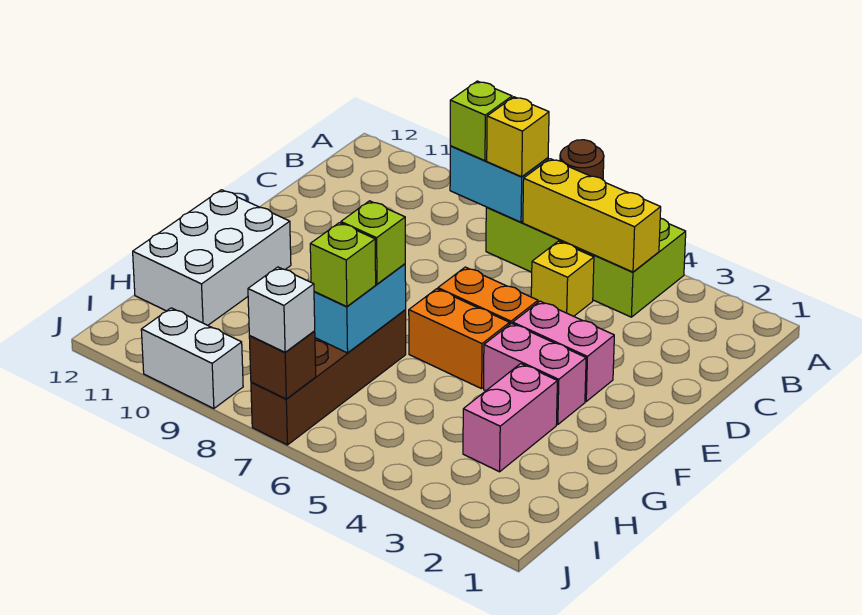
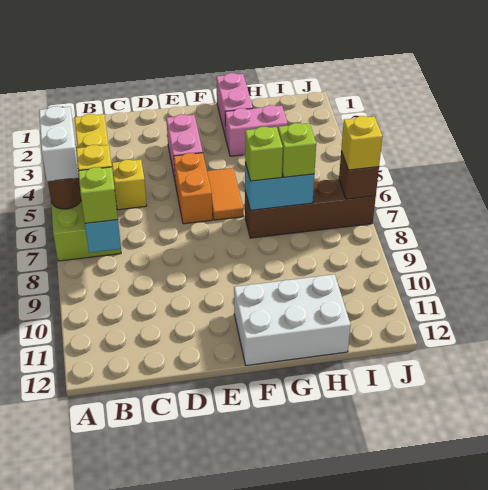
pink brick F3:F4 level 1 -> pink brick G1:G2 level 1
orange brick F5:F6 level 1 -> orange tile F5:F6 level 1
white brick J7 level 3 -> yellow brick J7 level 3
white brick J9:J10 level 1 -> white brick A5:A6 level 3

